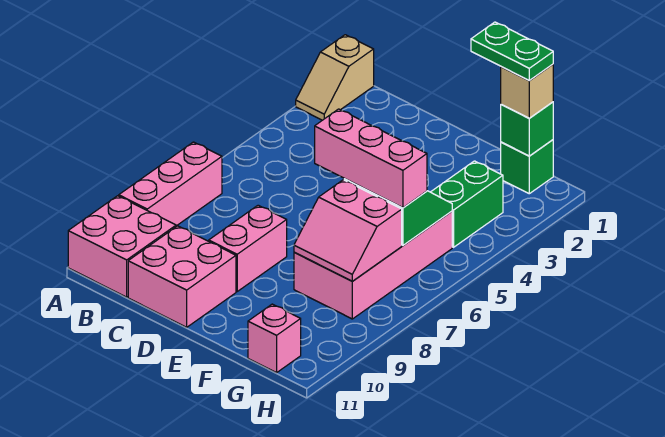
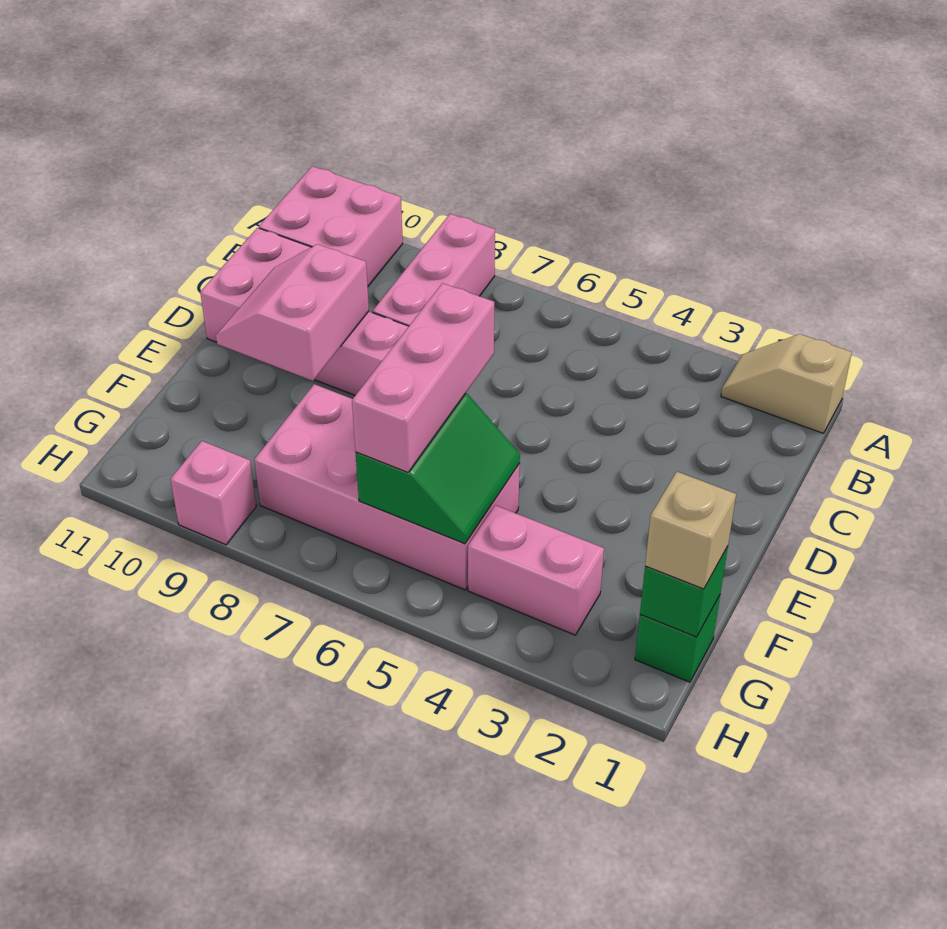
pink brick A7:A9 level 1 -> pink brick A8:C8 level 1
green plate F1:G1 level 4 -> none
pink slope F7:G8 level 2 top 7 -> pink slope D9:E10 level 2 top 9
green brick G3:G4 level 1 -> pink brick G3:G4 level 1
pink brick G11 level 1 -> pink brick H9 level 1

